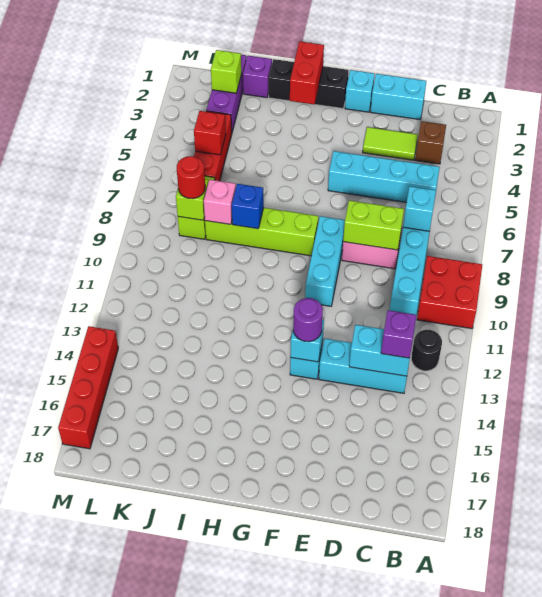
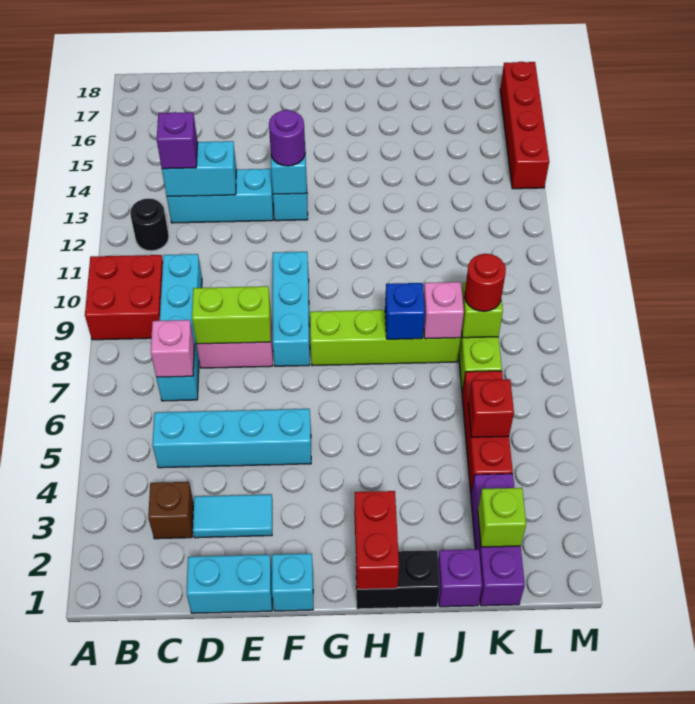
cyan brick C7 level 2 -> pink brick C7 level 2
lime tile D3:E3 level 1 -> cyan tile D3:E3 level 1
black brick G1:I1 level 1 -> black brick H1:I1 level 1

